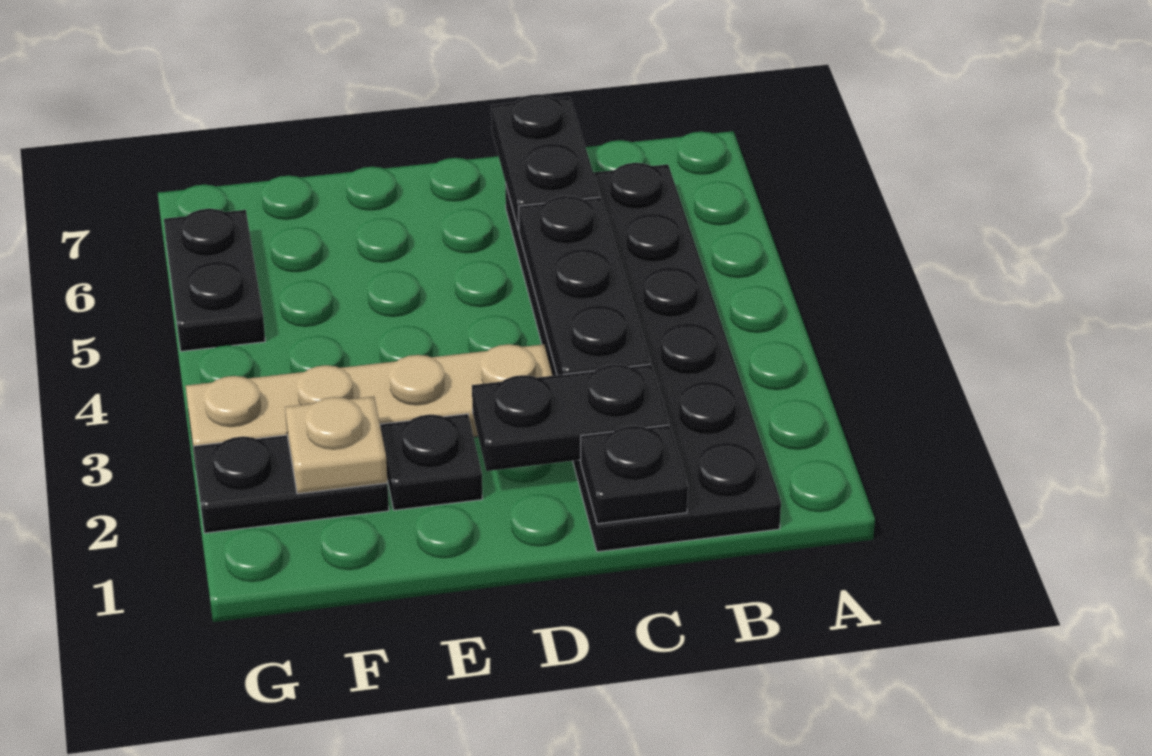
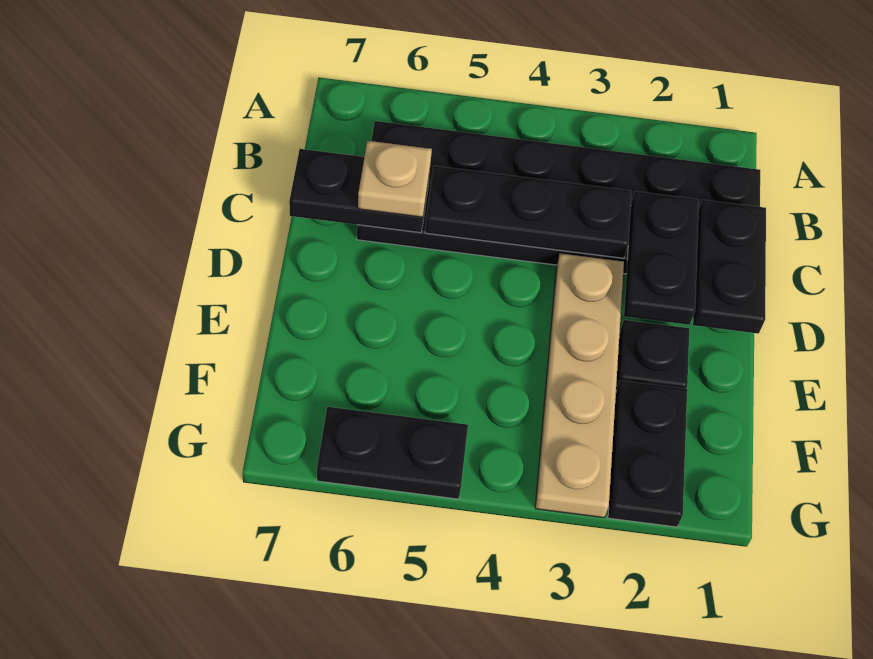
black plate C1 level 2 -> black plate C1:D1 level 2
tan plate F2 level 2 -> tan plate C6 level 3

